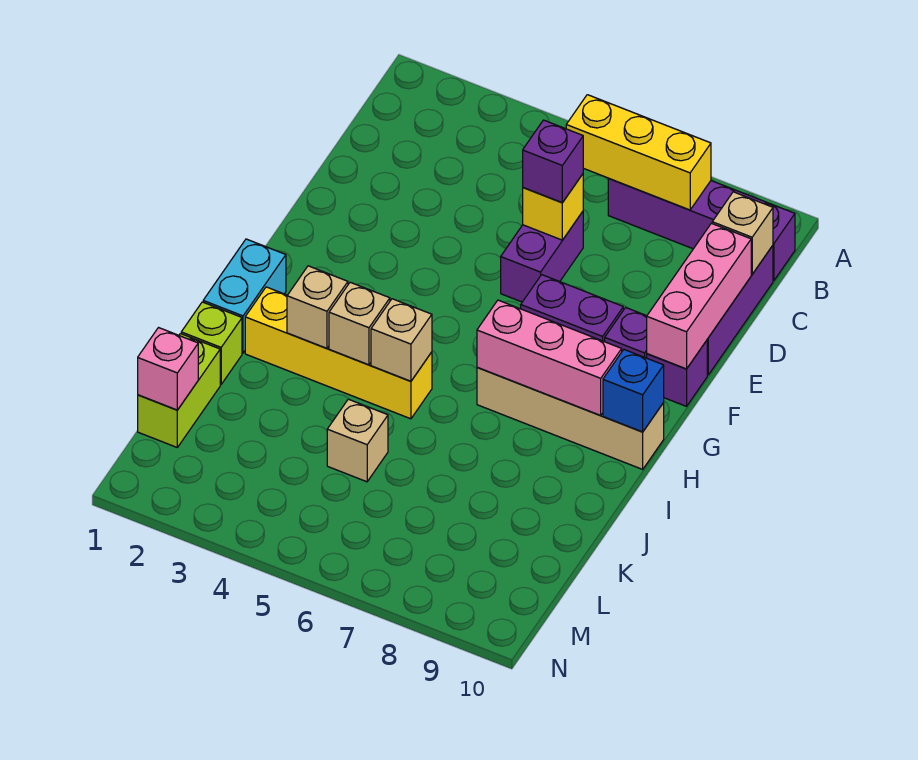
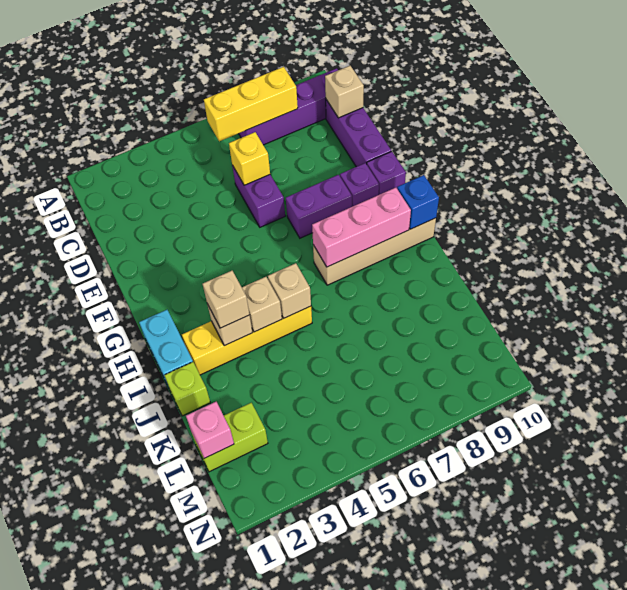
purple brick D6 level 3 -> none
pink brick D10:F10 level 2 -> none
lime brick K1:L1 level 1 -> lime brick L1:L2 level 1
tan brick K5 level 1 -> tan brick I3 level 3

